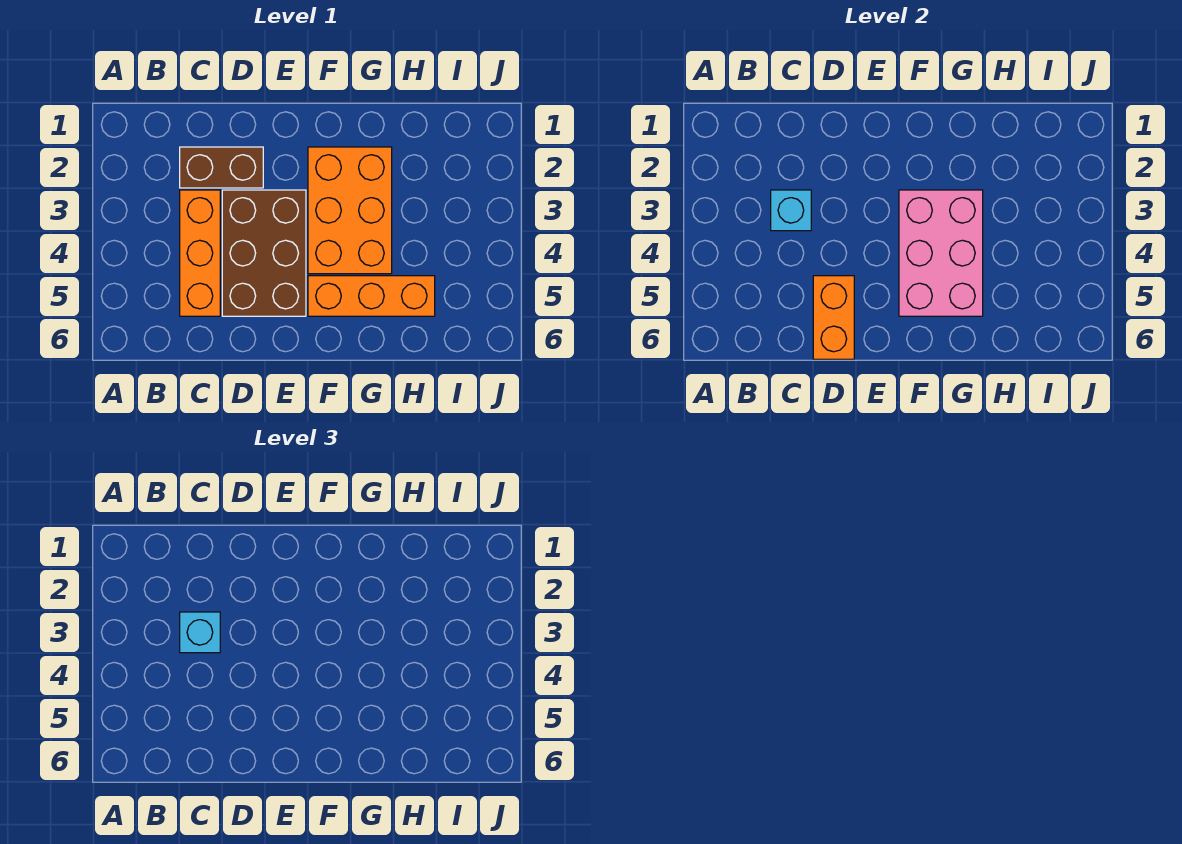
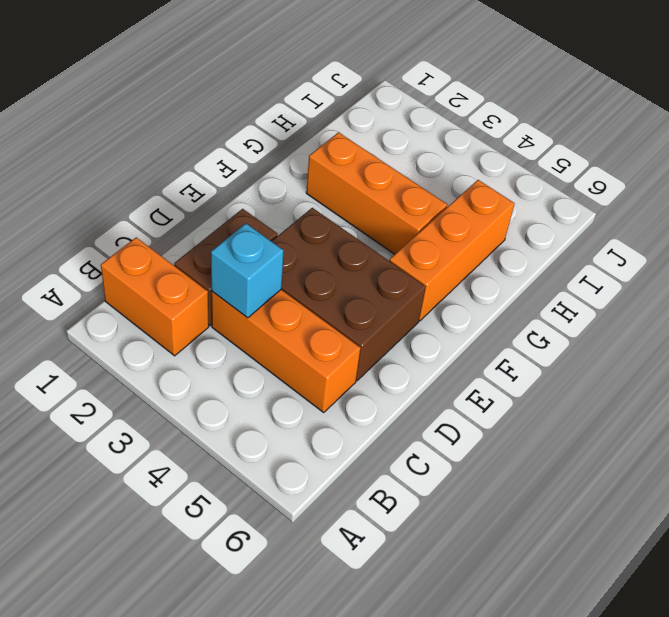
cyan brick C3 level 3 -> none
orange brick D5:D6 level 2 -> orange brick B1:B2 level 1
orange brick F2:G4 level 1 -> orange brick G2:G4 level 1
pink brick F3:G5 level 2 -> none

